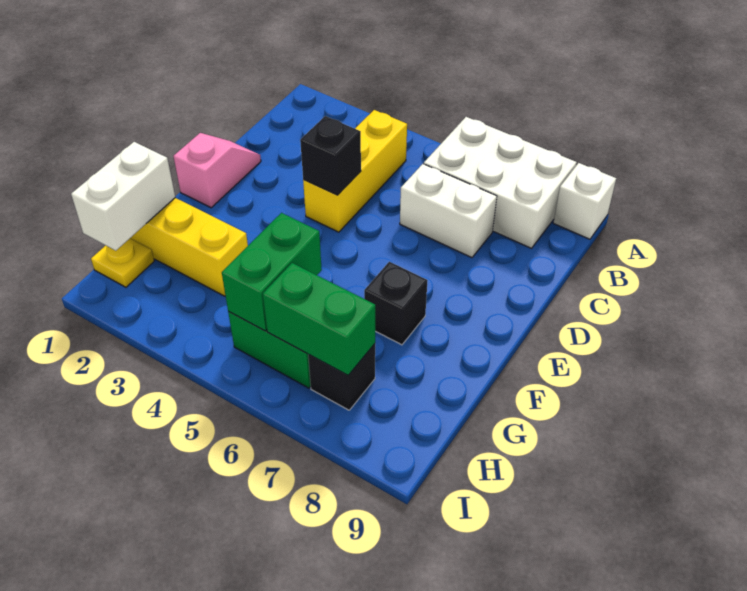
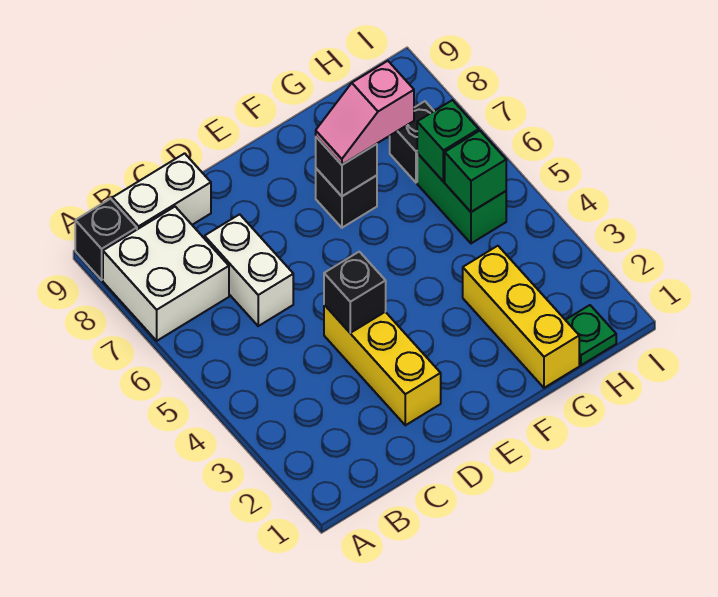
white brick A6:B8 level 1 -> white brick A7:B8 level 1
white brick A9 level 1 -> black brick A9 level 1
yellow brick B4:D4 level 1 -> yellow brick D2:D4 level 1
pink slope D1:E1 level 1 top E -> pink slope F7:G7 level 3 top G
none -> black brick F7 level 2
white brick G1:H1 level 2 -> white brick B9:C9 level 1
green brick G5:H5 level 2 -> green brick H5 level 2
yellow plate H1 level 1 -> green plate H1 level 1
green brick H6:H7 level 2 -> green brick H6 level 2

